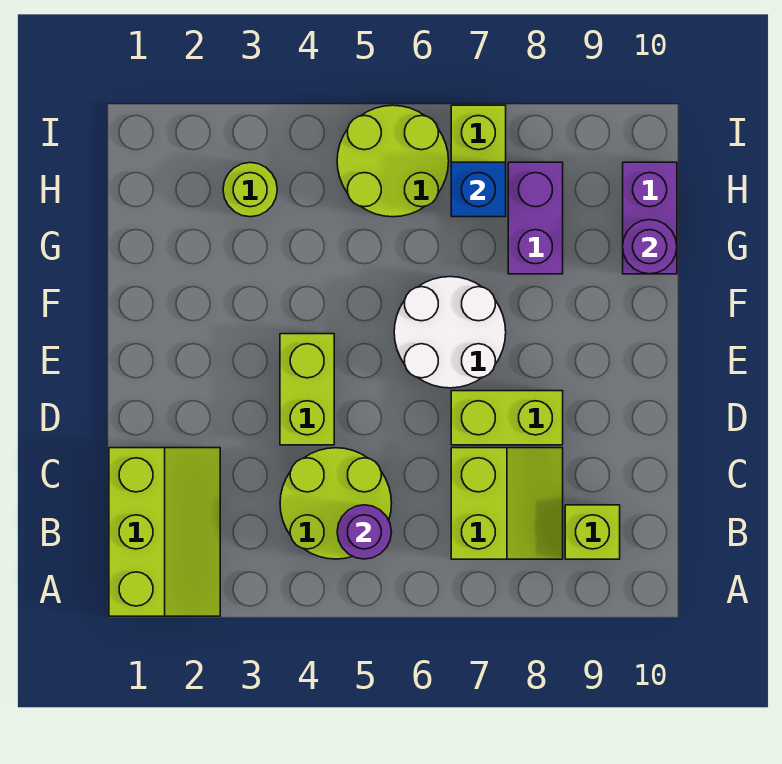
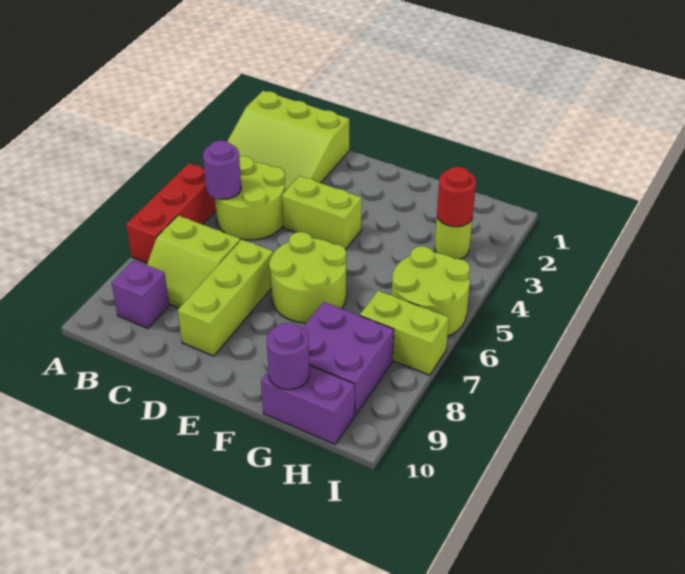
lime slope A1:C2 level 1 top 1 -> lime slope A1:C3 level 1 top 1
none -> red brick A5:A7 level 1
lime brick B9 level 1 -> purple brick B9 level 1
lime brick D7:D8 level 1 -> lime brick D7:D9 level 1
white round brick E6:F7 level 1 -> lime round brick E6:F7 level 1
purple brick G8:H8 level 1 -> purple brick G8:H9 level 1
none -> red round brick H3 level 2
blue brick H7 level 2 -> none

